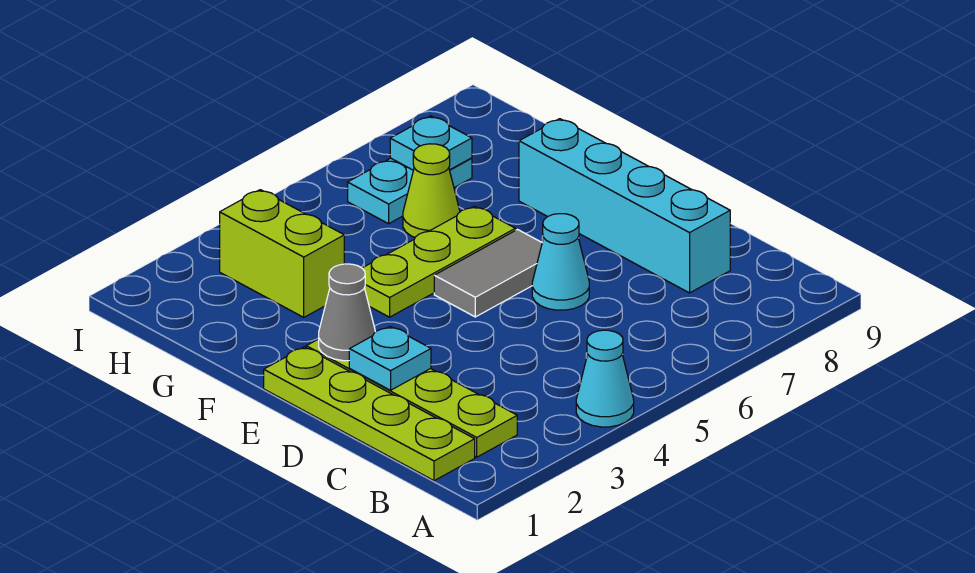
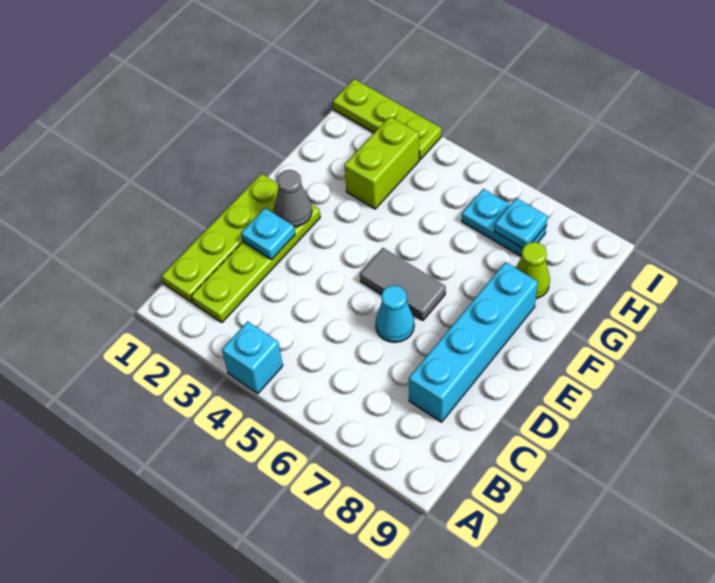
cyan cone A4 level 1 -> cyan brick A4 level 1
lime plate F4:F6 level 1 -> lime plate I1:I3 level 1
lime cone G6 level 1 -> lime cone G8 level 1

